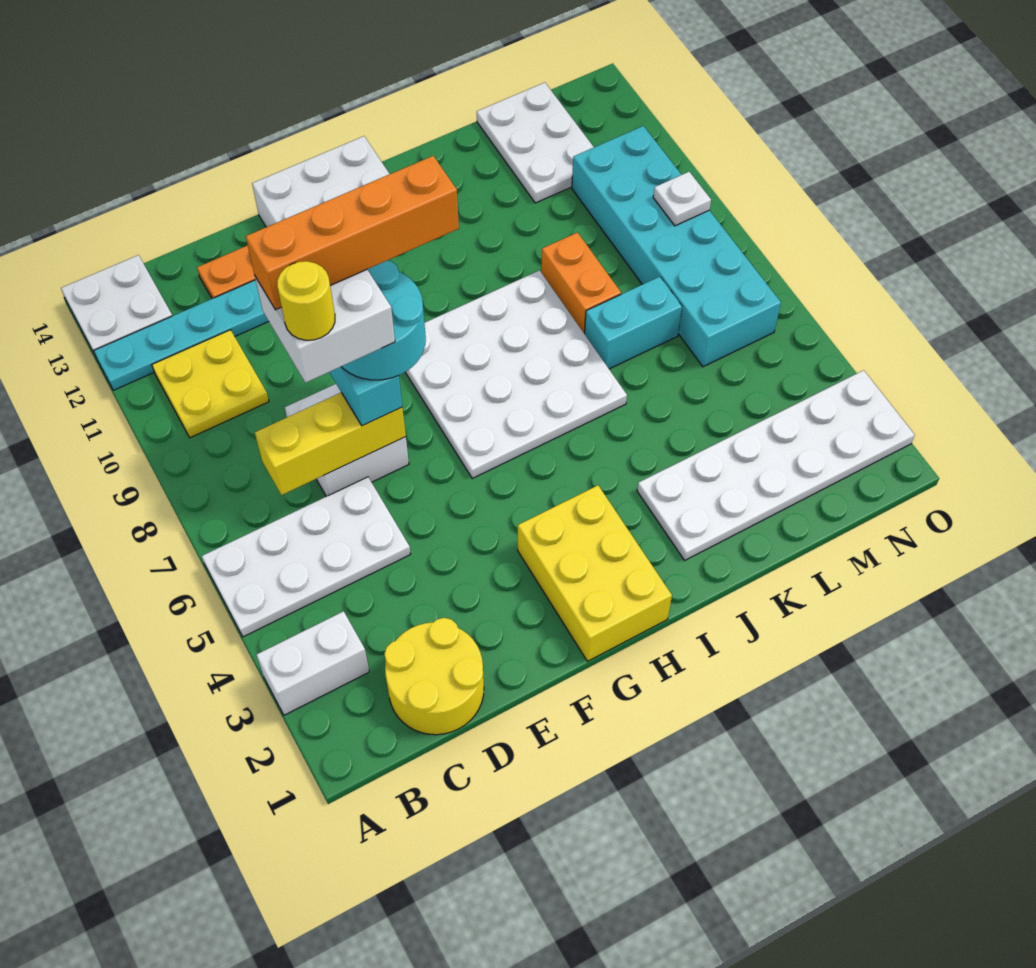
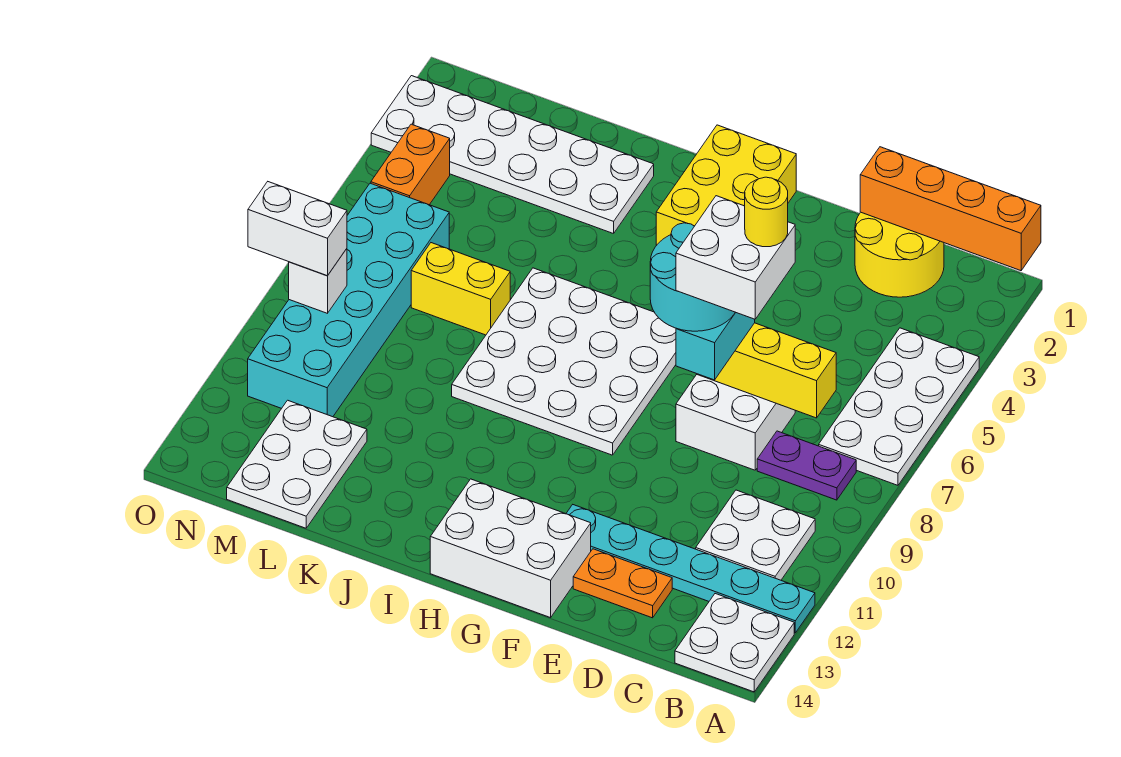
white brick A3:B3 level 1 -> white brick N9:O9 level 3
white plate A5:D6 level 1 -> white plate A4:B7 level 1
none -> purple plate B8:C8 level 1
yellow plate B10:C11 level 1 -> white plate B10:C11 level 1
orange brick D8:G8 level 6 -> orange brick A1:D1 level 2
cyan brick K7:L7 level 1 -> yellow brick K7:L7 level 1
orange brick K8:K9 level 1 -> orange brick N4:N5 level 1
white plate N9 level 2 -> white brick N9 level 2

